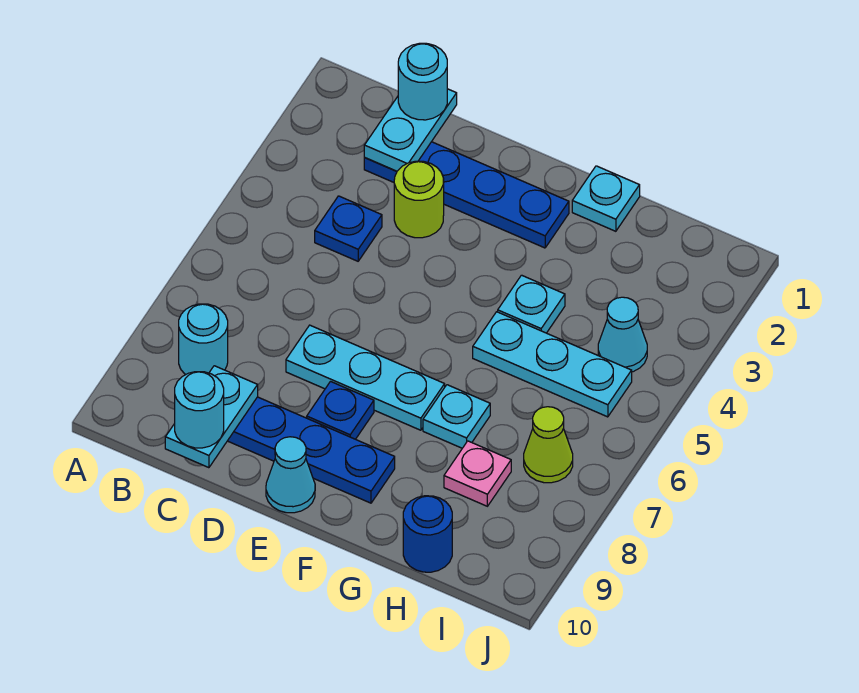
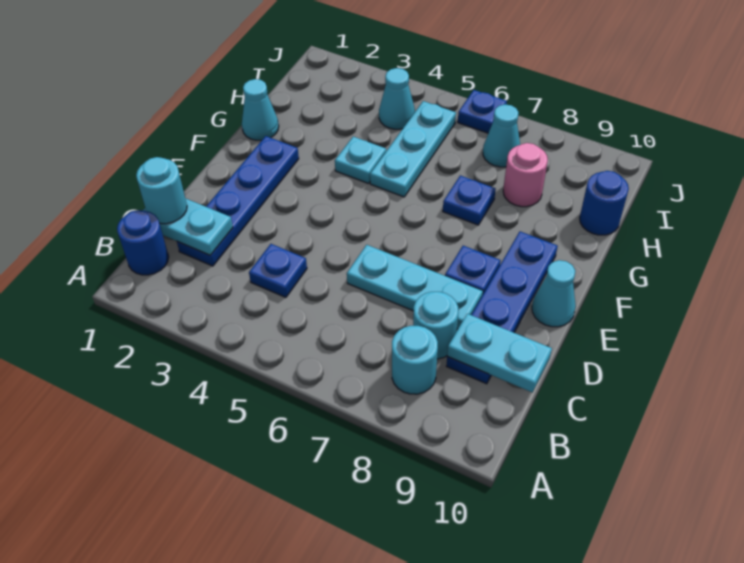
none -> blue round brick B1 level 1
cyan round brick C10 level 3 -> cyan round brick C8 level 1
lime round brick D3 level 1 -> none
cyan plate D7:F7 level 1 -> cyan plate D6:D8 level 1
cyan plate G1 level 1 -> cyan cone G1 level 1
cyan plate G7 level 1 -> blue plate G7 level 1
pink plate H8 level 1 -> pink round brick H8 level 1
lime cone I7 level 1 -> cyan cone I7 level 1
none -> blue plate J6 level 1

